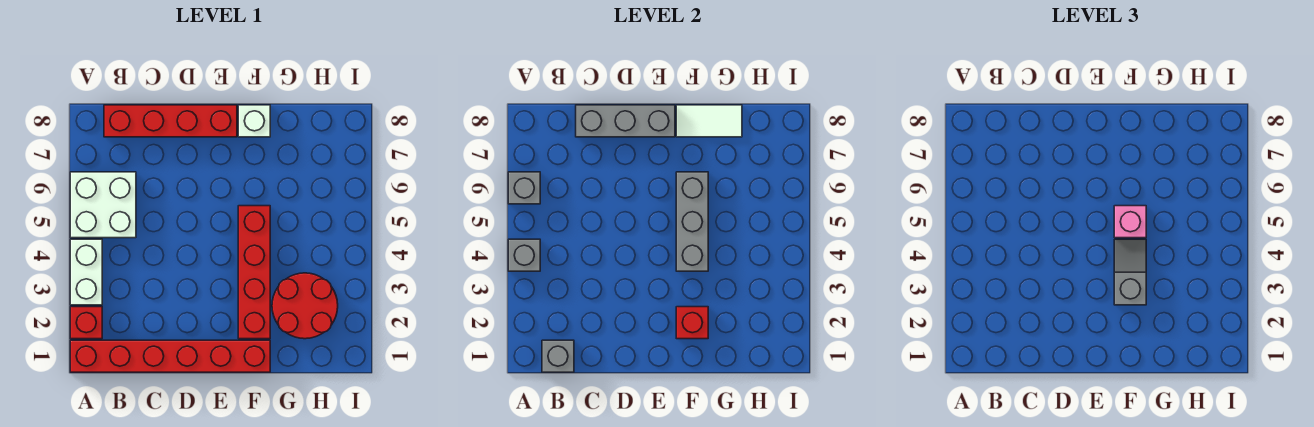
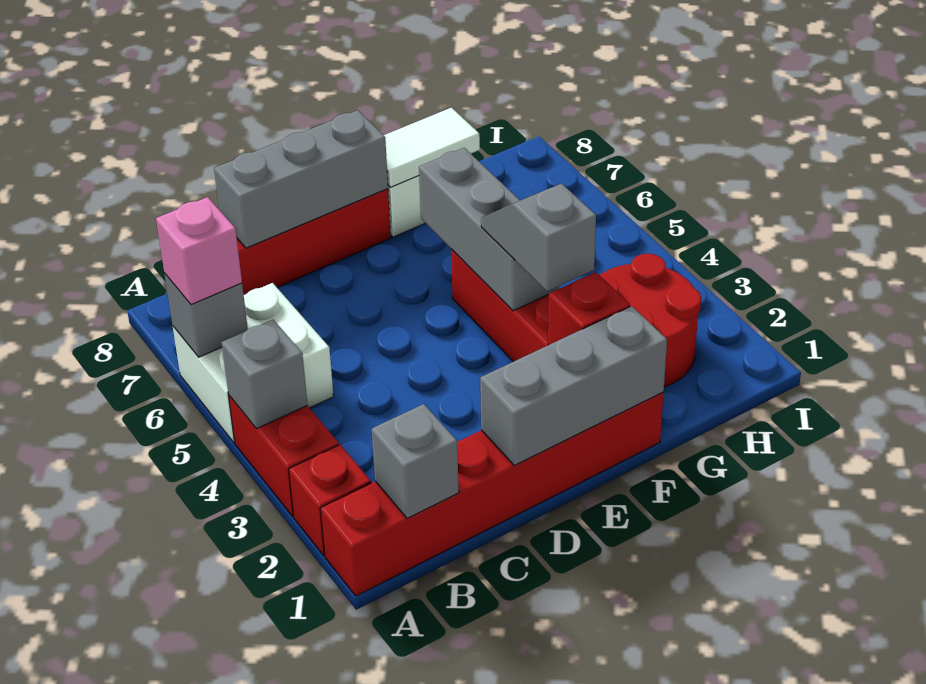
white brick A3:A4 level 1 -> red brick A3:A4 level 1
none -> grey brick D1:F1 level 2
pink brick F5 level 3 -> pink brick A6 level 3

